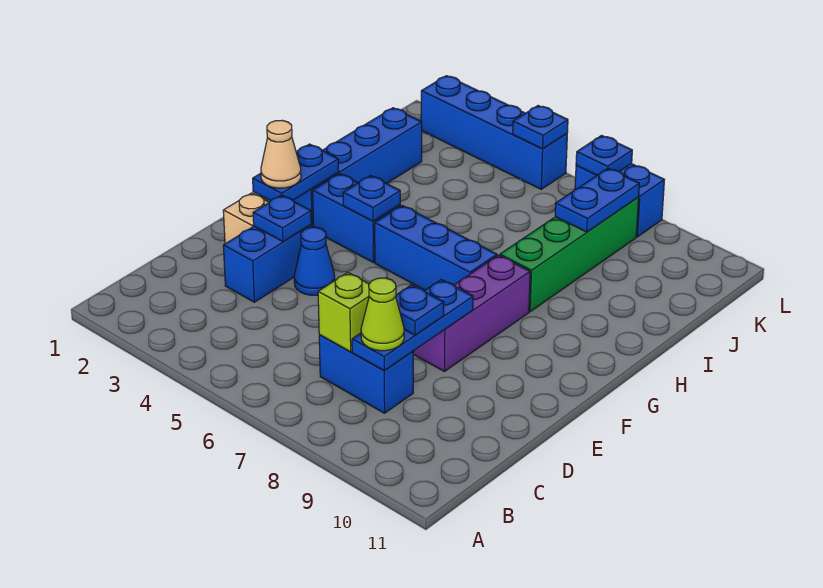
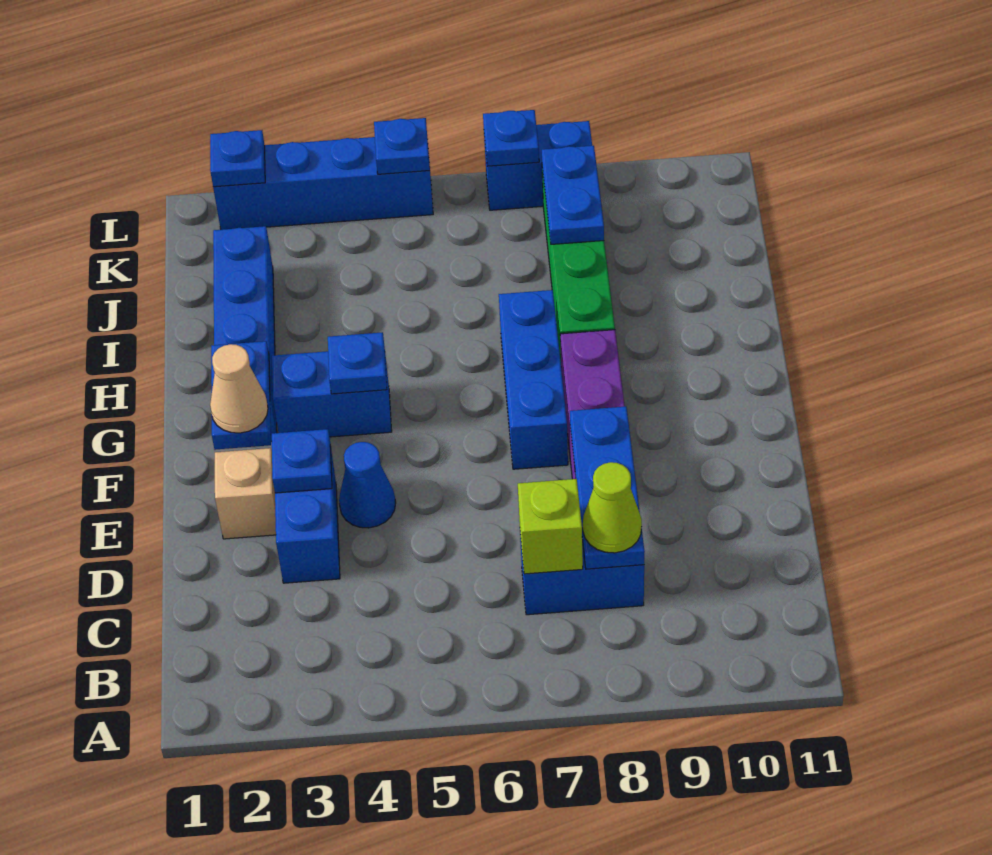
blue plate D8 level 3 -> blue plate L2 level 2
blue brick G5:G7 level 1 -> blue brick F7:H7 level 1

